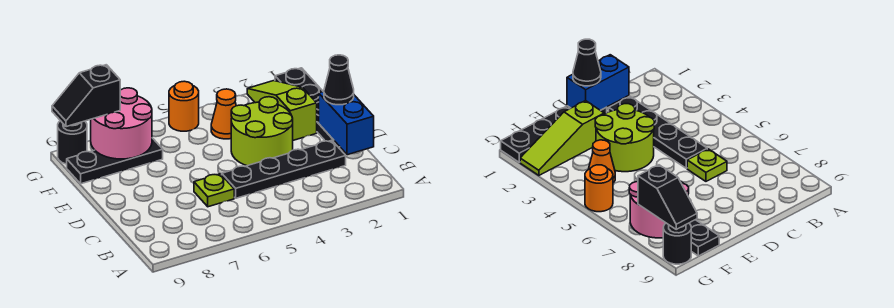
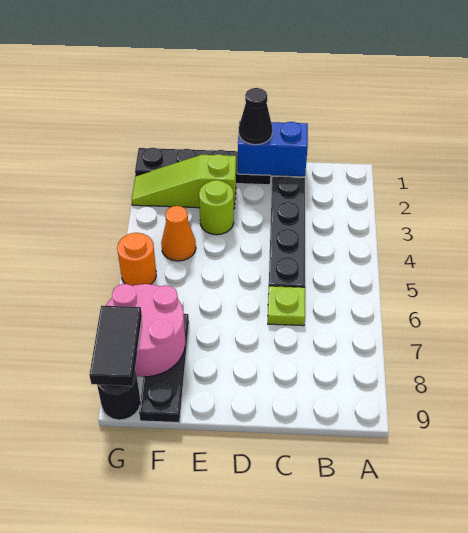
lime round brick D3:E4 level 1 -> lime round brick E3 level 1
black slope G8:G9 level 3 top 8 -> black tile G8:G9 level 3

